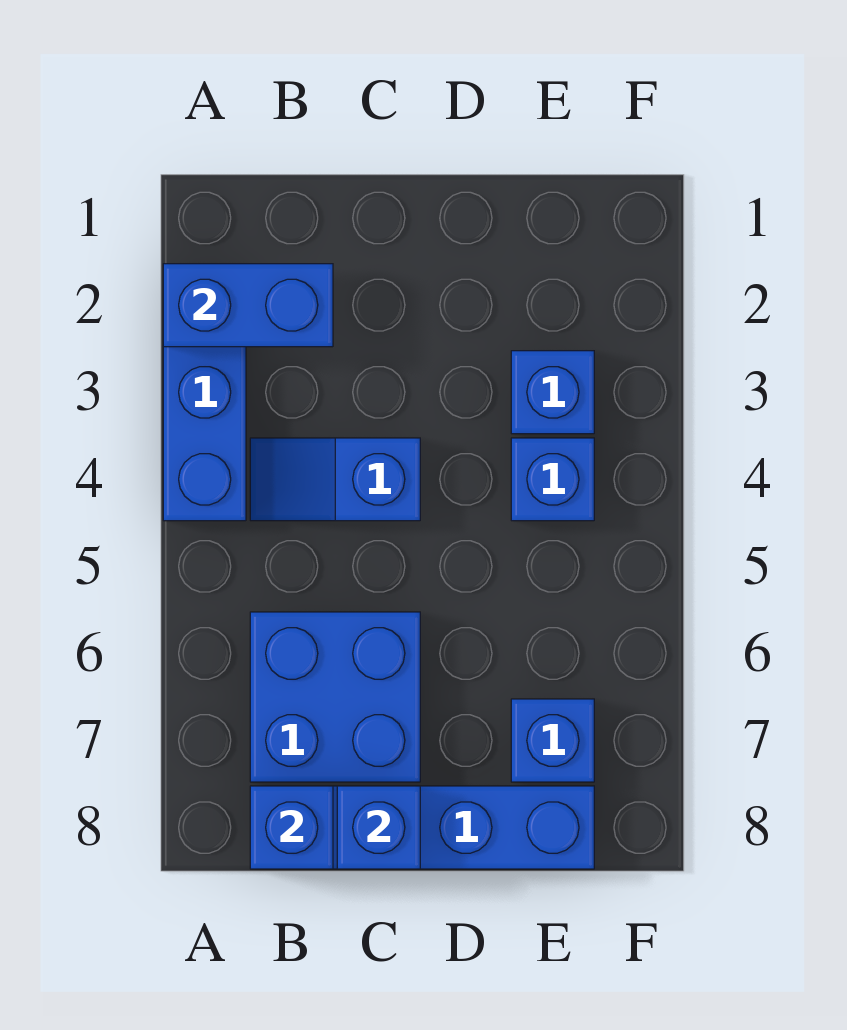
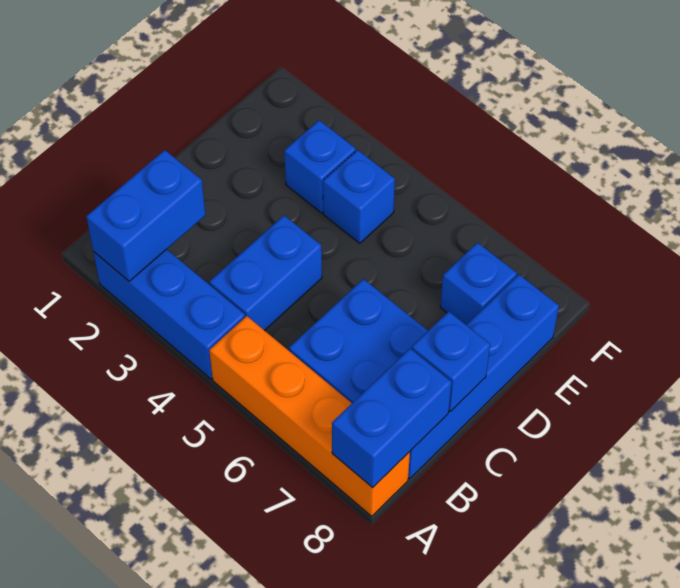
none -> orange brick A5:A8 level 1
blue slope B4:C4 level 1 top C -> blue brick B4:C4 level 1
blue brick B8 level 2 -> blue brick A8:B8 level 2

